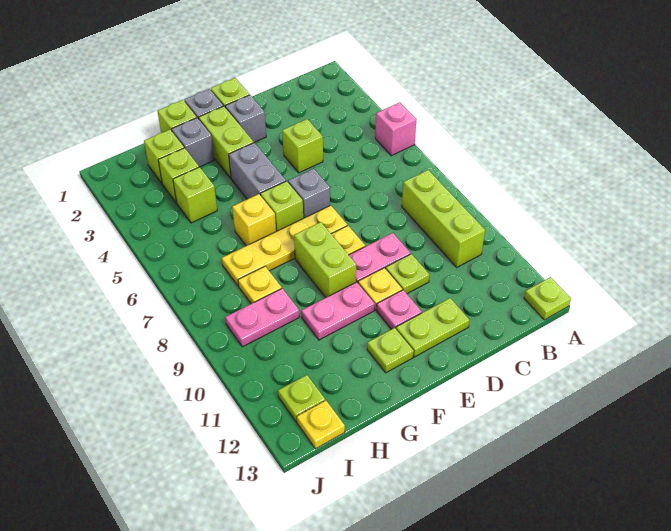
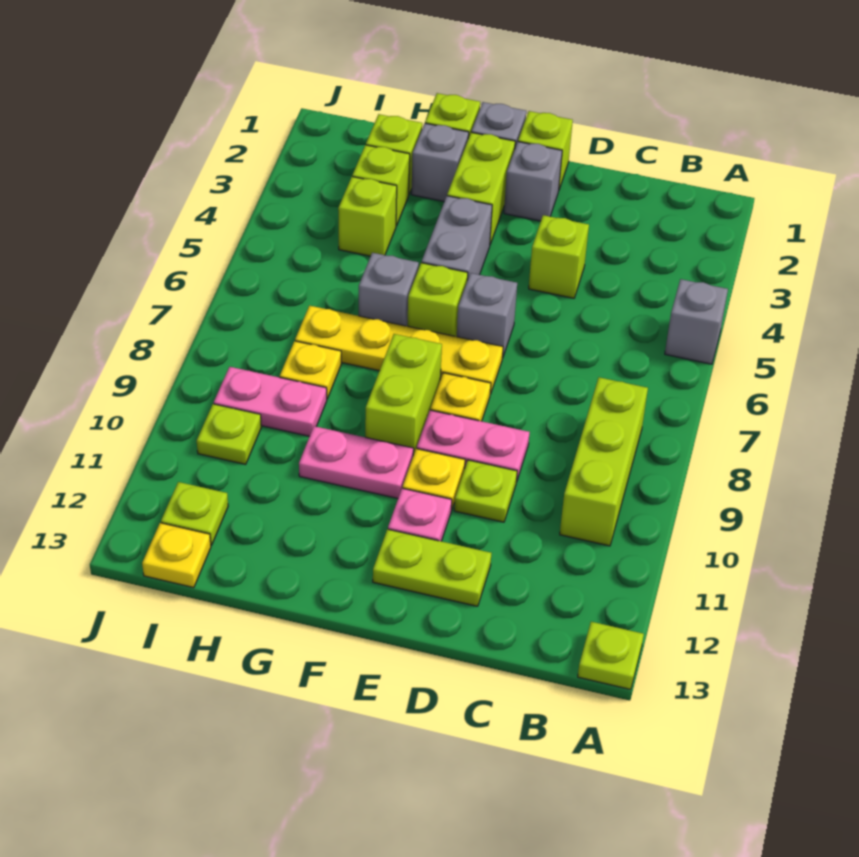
pink brick A5 level 1 -> grey brick A5 level 1
lime plate F12 level 1 -> lime plate I10 level 1
yellow brick G6 level 1 -> grey brick G6 level 1

